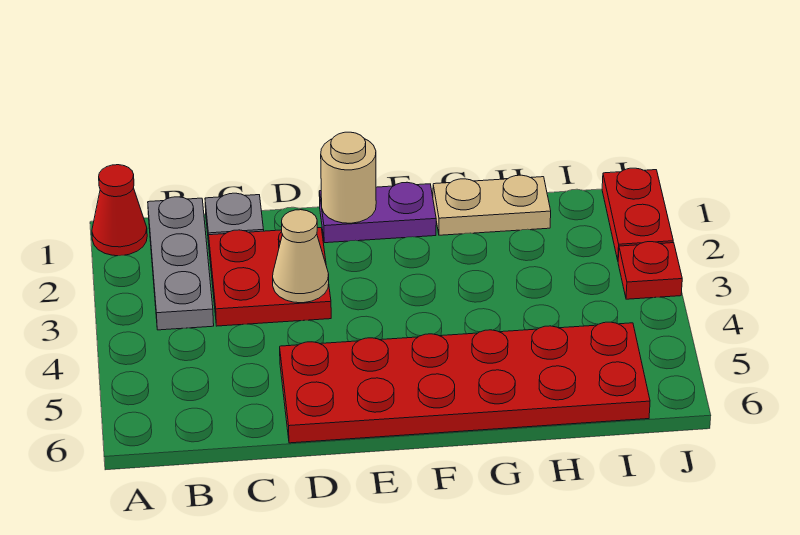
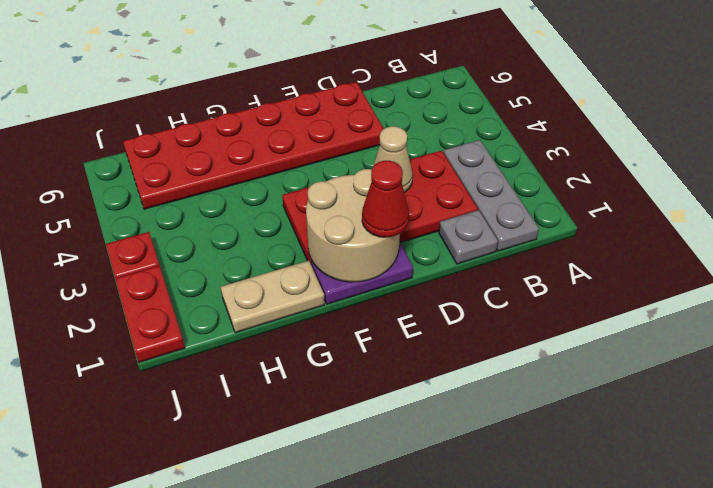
red cone A1 level 1 -> red cone E1 level 3
red plate C2:D3 level 1 -> red plate C2:F3 level 1
tan round brick E1 level 2 -> tan round brick E1:F2 level 2

